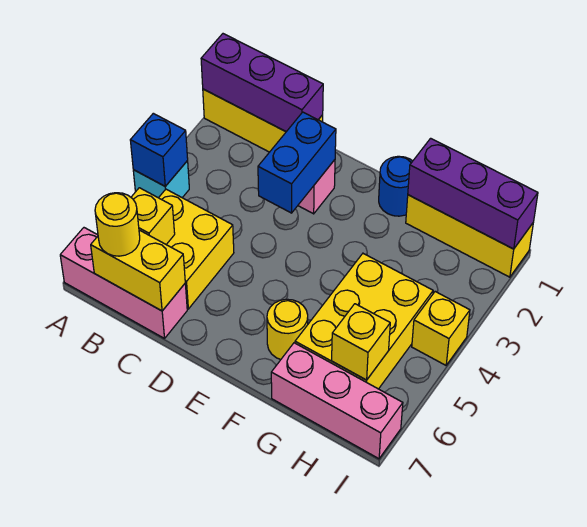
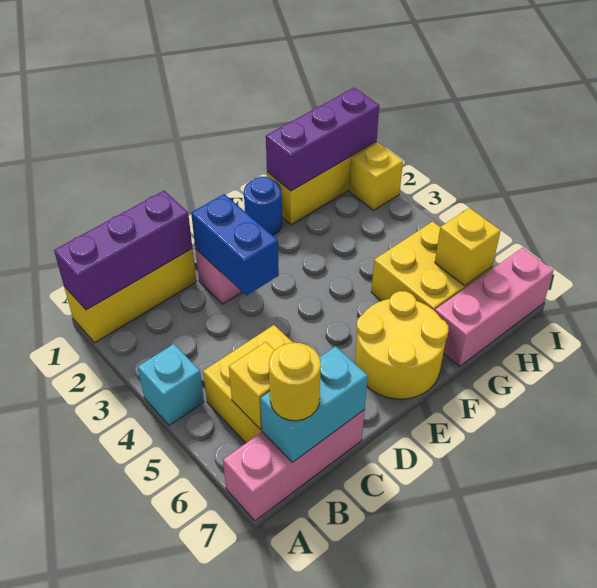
blue brick A4 level 2 -> none
yellow brick B7:C7 level 2 -> cyan brick B7:C7 level 2
yellow round brick F6 level 1 -> yellow round brick E6:F7 level 1
yellow brick G4:H6 level 1 -> yellow brick G5:H6 level 1
yellow brick I4 level 1 -> yellow brick I2 level 1

